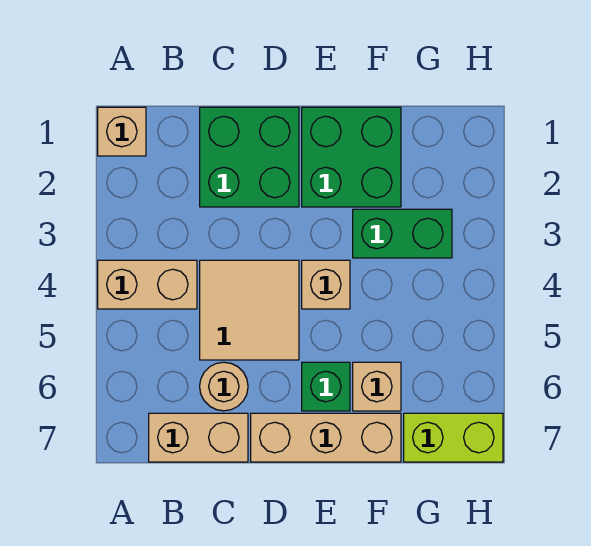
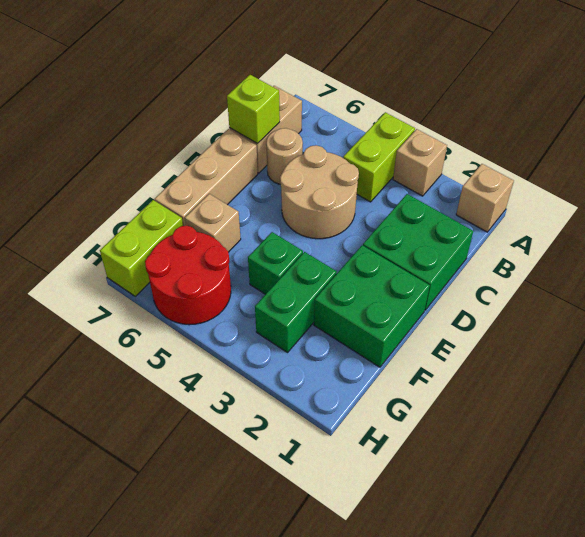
tan brick A4:B4 level 1 -> lime brick A4:B4 level 1
tan tile C4:D5 level 1 -> tan round brick C4:D5 level 1
none -> lime brick C7 level 2
tan brick E4 level 1 -> tan brick A3 level 1
green brick E6 level 1 -> green brick F4 level 1
none -> red round brick G5:H6 level 1

